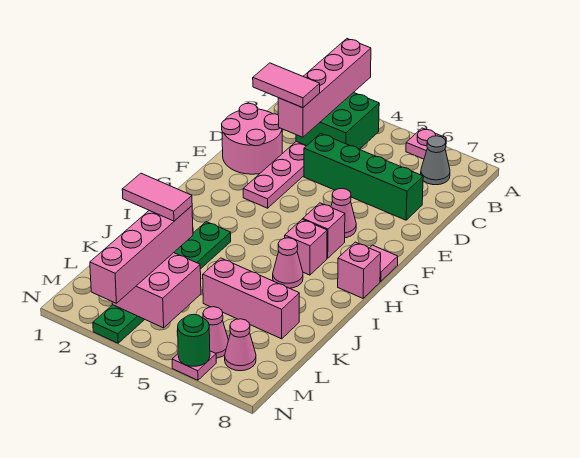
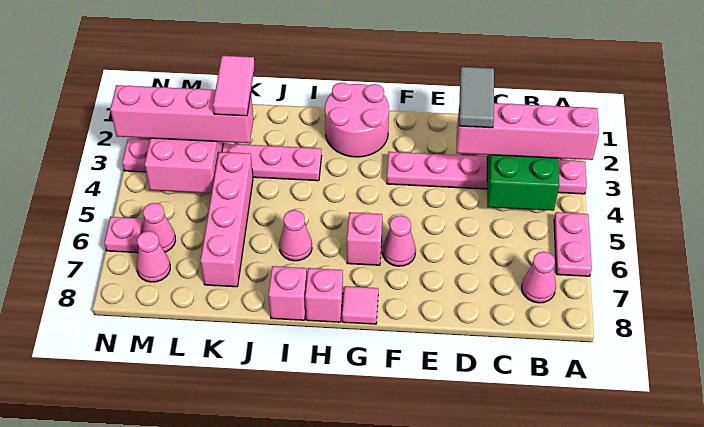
pink plate A6 level 1 -> pink plate A5:A6 level 1
grey cone B7 level 1 -> pink cone B7 level 1
pink round brick D1:E2 level 1 -> pink round brick G1:H2 level 1
pink tile D2:D3 level 4 -> grey tile D2:D3 level 4
green brick D4:D7 level 1 -> none
pink brick H6 level 1 -> pink brick I8 level 1
green plate I3:N3 level 1 -> pink plate I3:N3 level 1
pink brick K5:K7 level 1 -> pink brick K4:K7 level 1
green round brick N6 level 2 -> none

